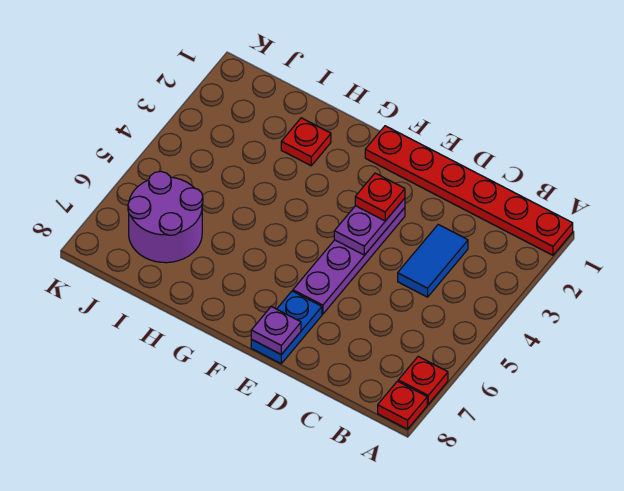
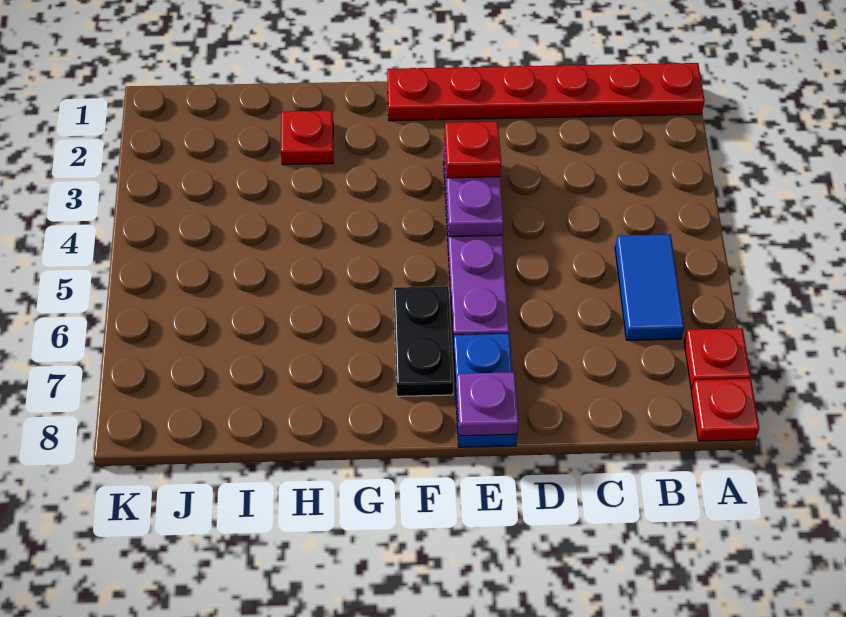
blue tile C3:C4 level 1 -> blue tile B5:B6 level 1
none -> black plate F6:F7 level 1
purple round brick I6:J7 level 1 -> none

